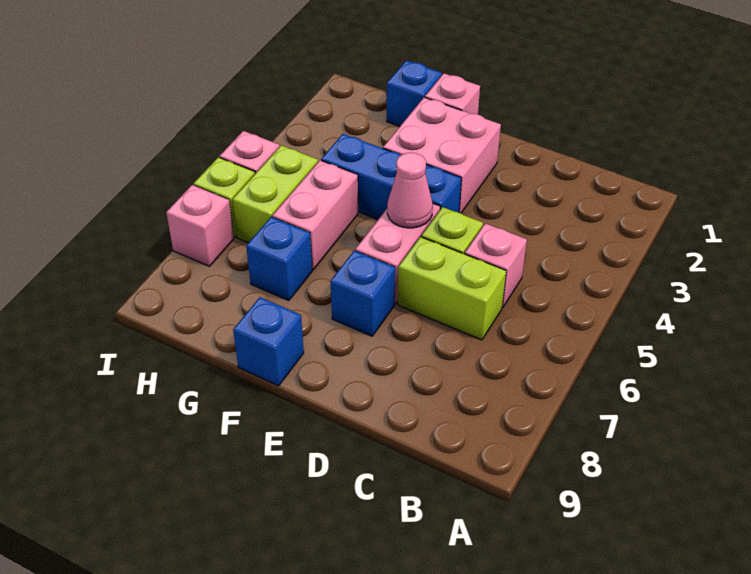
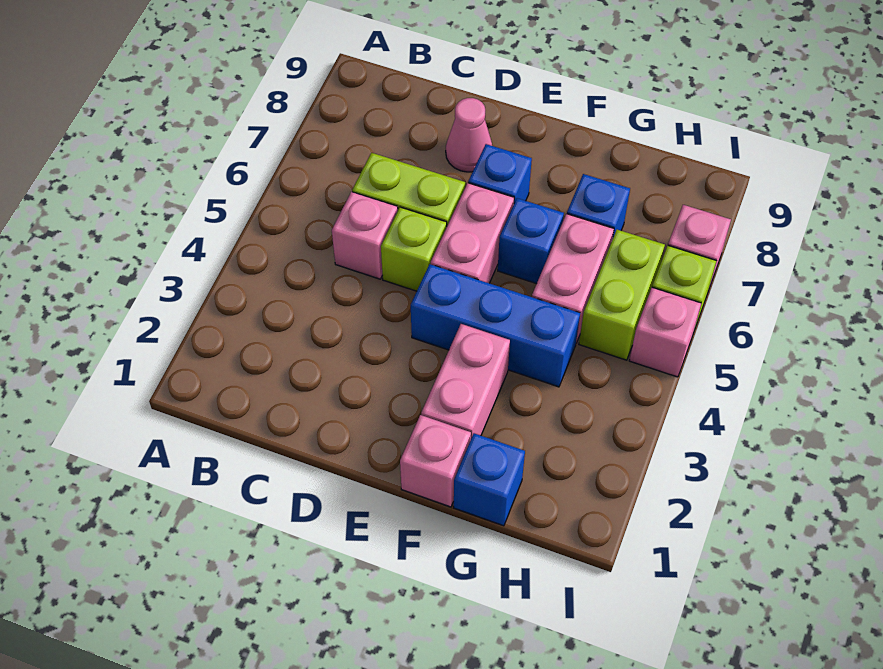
pink brick E2:F3 level 1 -> pink brick F2:F3 level 1
pink cone E5 level 2 -> pink cone D8 level 1
blue brick F9 level 1 -> blue brick F6 level 1

